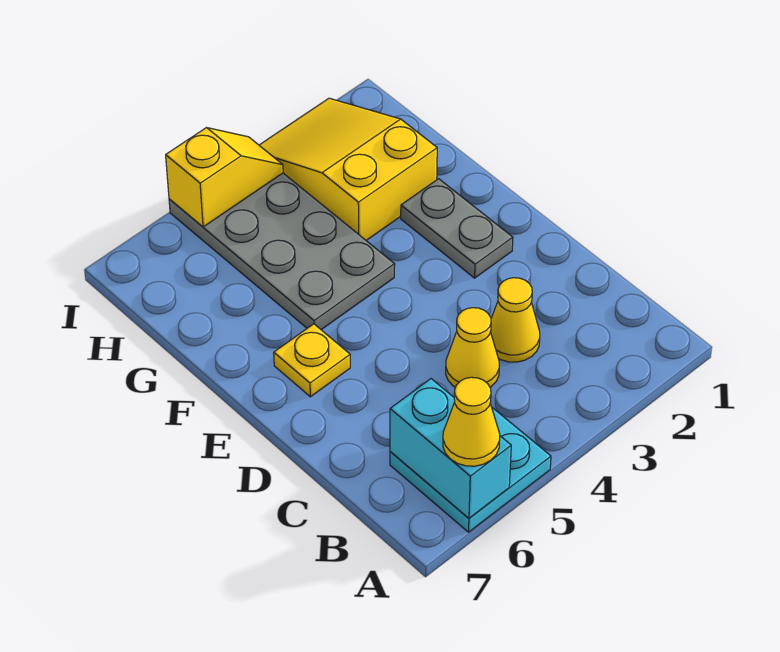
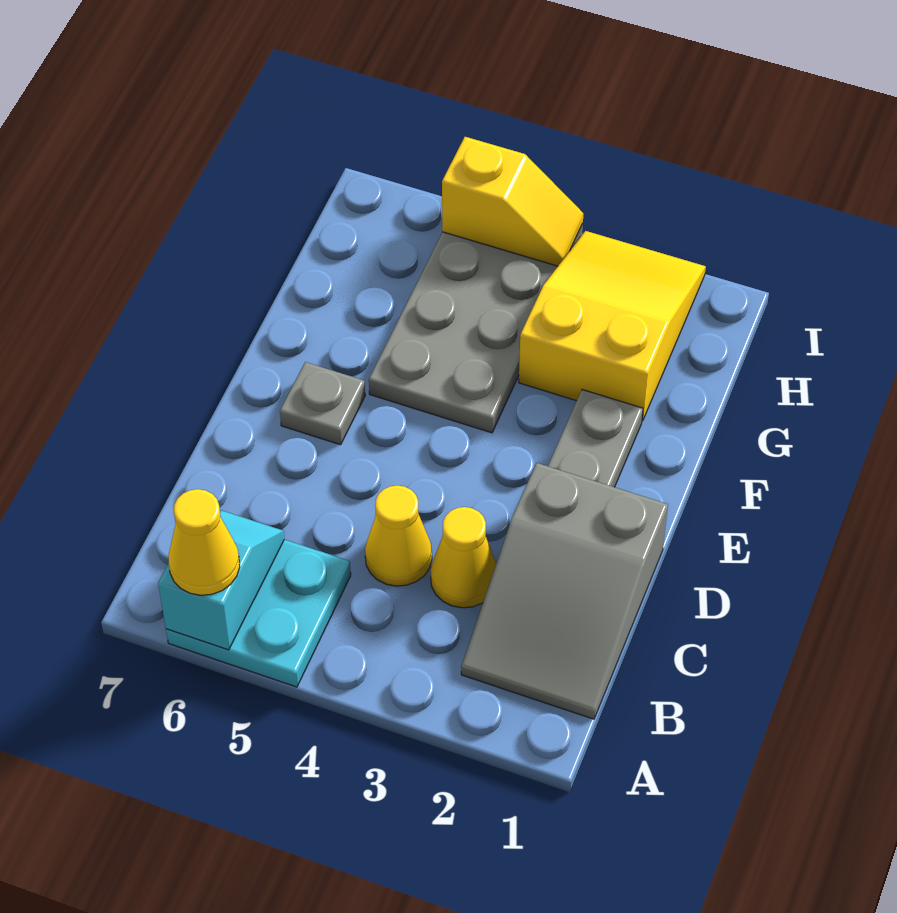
cyan brick A6:B6 level 2 -> cyan slope A6:B6 level 2 top A
none -> grey slope B1:D2 level 1 top D
yellow plate E6 level 1 -> grey plate E6 level 1

